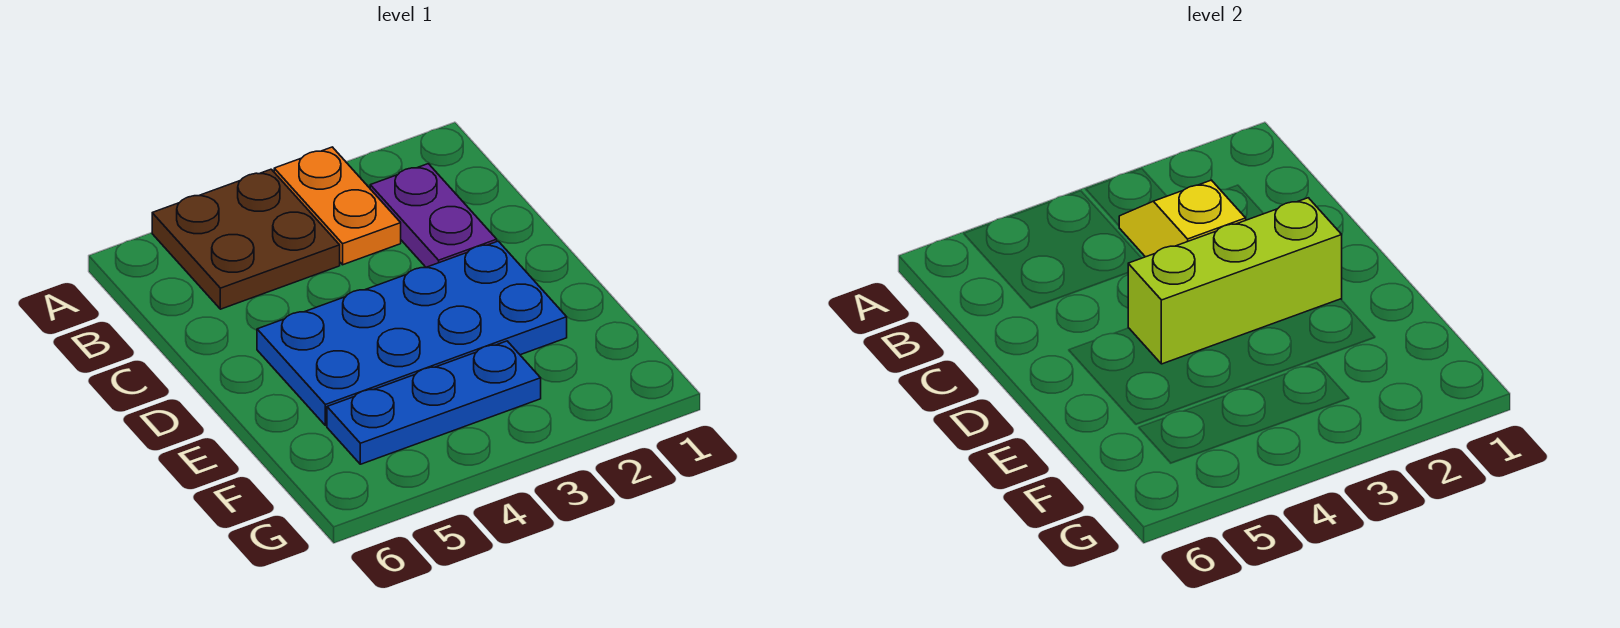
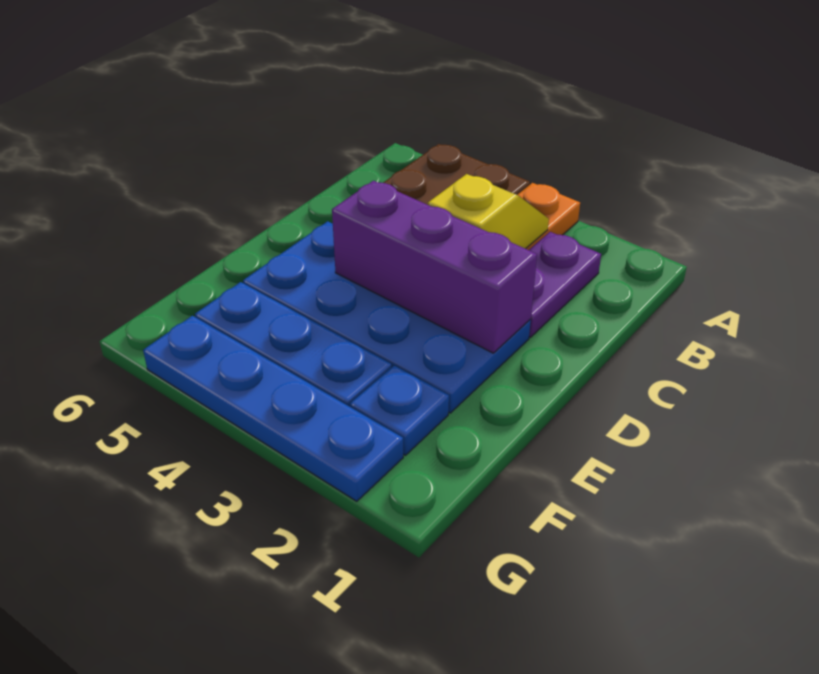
lime brick D2:D4 level 2 -> purple brick D2:D4 level 2
none -> blue plate F2 level 1
none -> blue plate G2:G5 level 1

